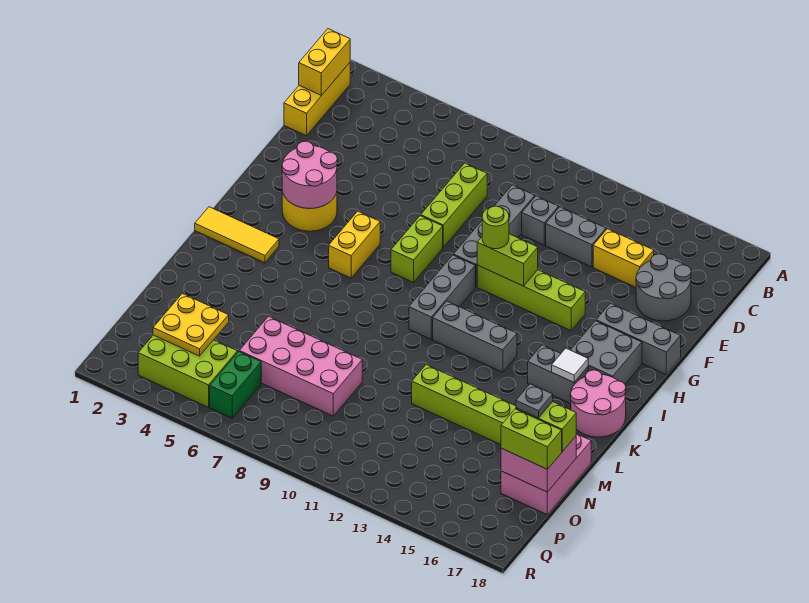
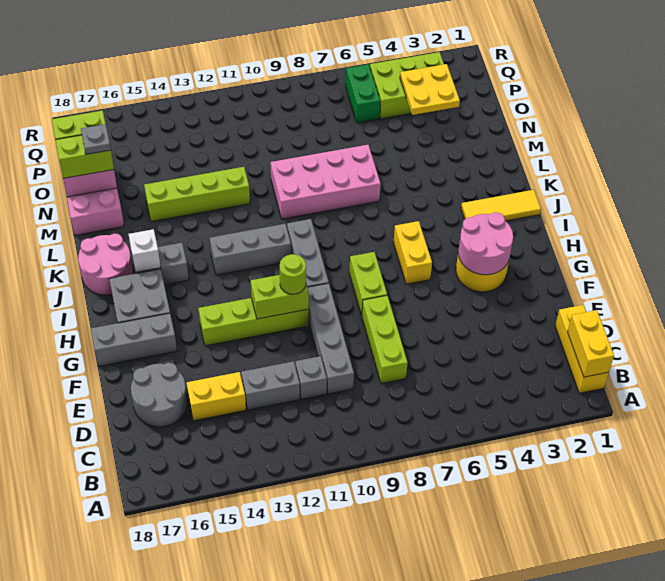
white tile J16 level 2 -> white brick J16 level 2
pink brick N6:O9 level 1 -> pink brick L7:M10 level 1

